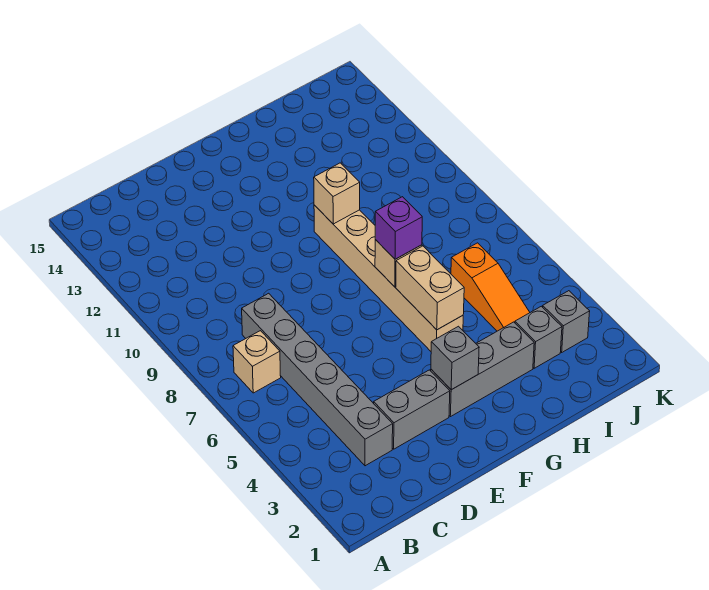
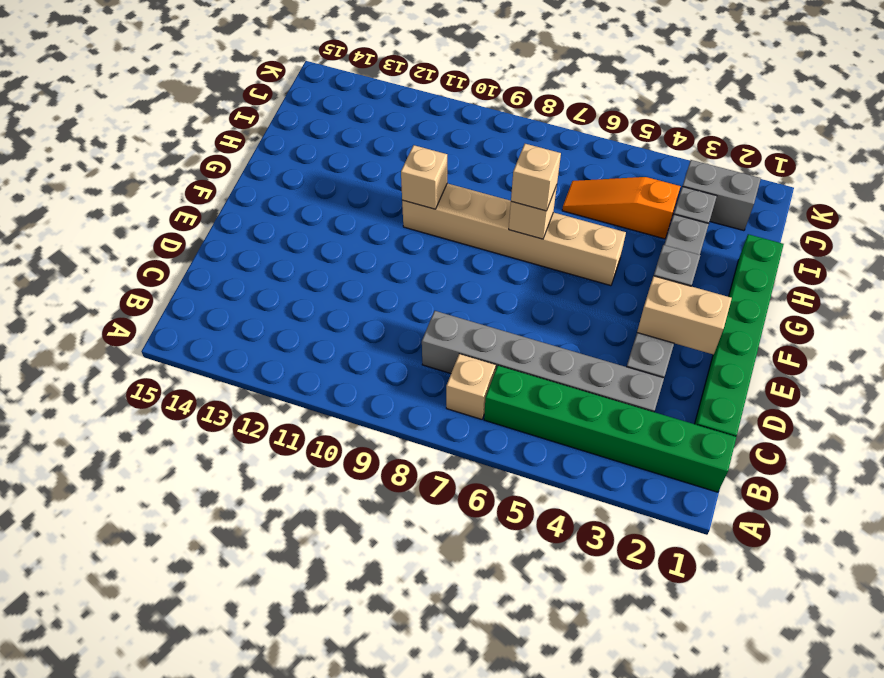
none -> green brick B1:B6 level 1
none -> green brick C1:H1 level 1
tan brick G5:G6 level 2 -> tan brick E2:E3 level 2
purple brick G7 level 3 -> tan brick G7 level 3
orange slope I4:I6 level 1 top 6 -> orange slope I4:I6 level 1 top 4
grey brick J3 level 1 -> grey brick J2:J3 level 1

